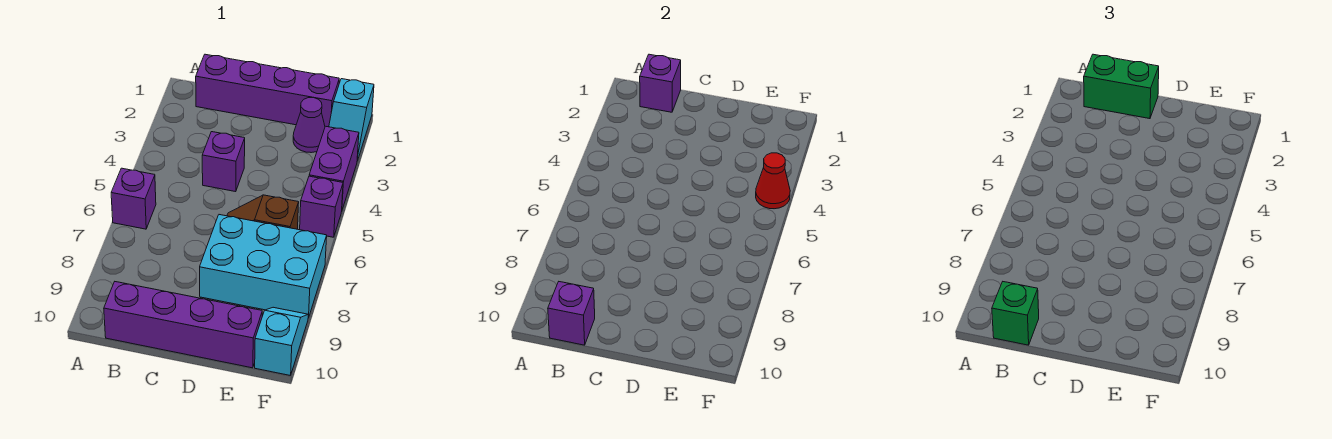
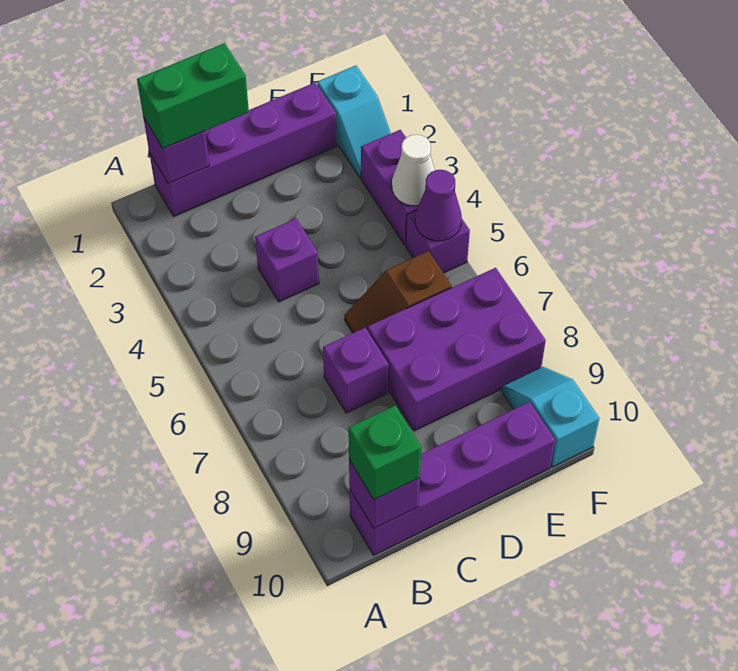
purple brick A6 level 1 -> purple brick C7 level 1
cyan brick D7:F8 level 1 -> purple brick D7:F8 level 1
purple cone E2 level 1 -> purple cone F5 level 2
red cone F4 level 2 -> white cone F4 level 2

